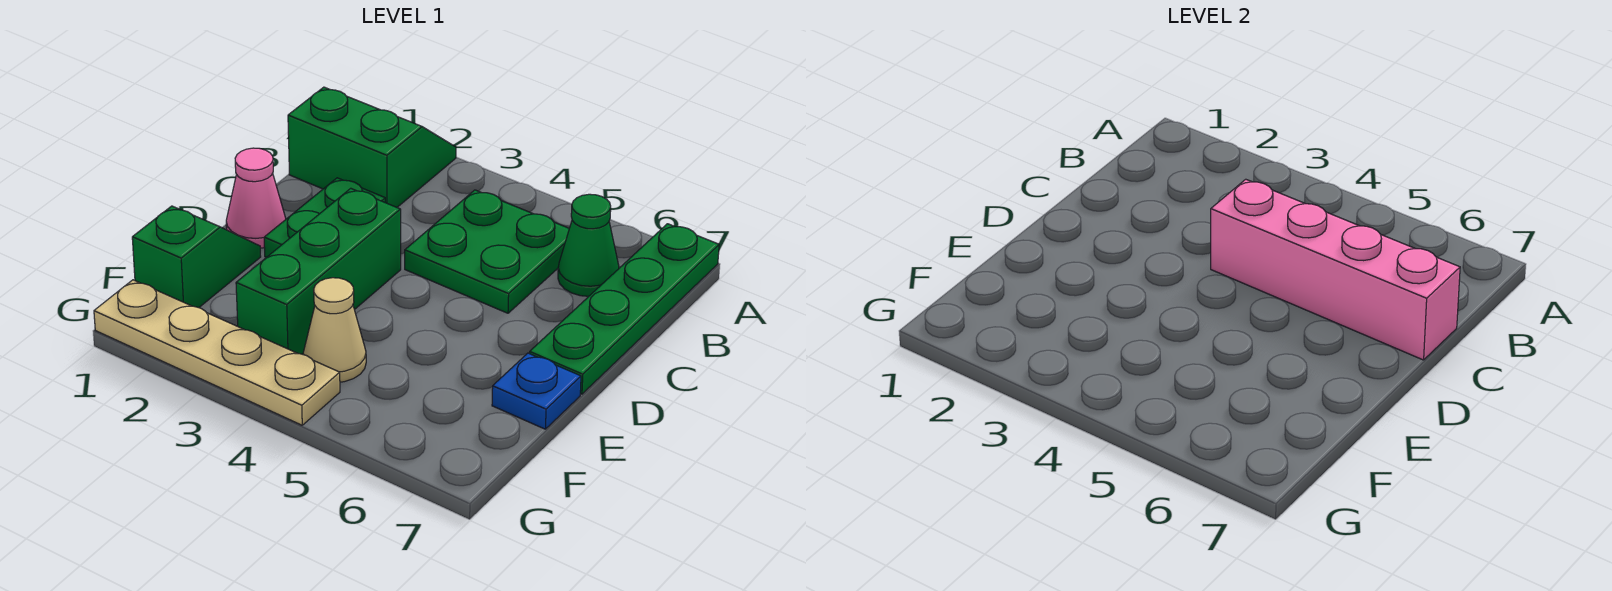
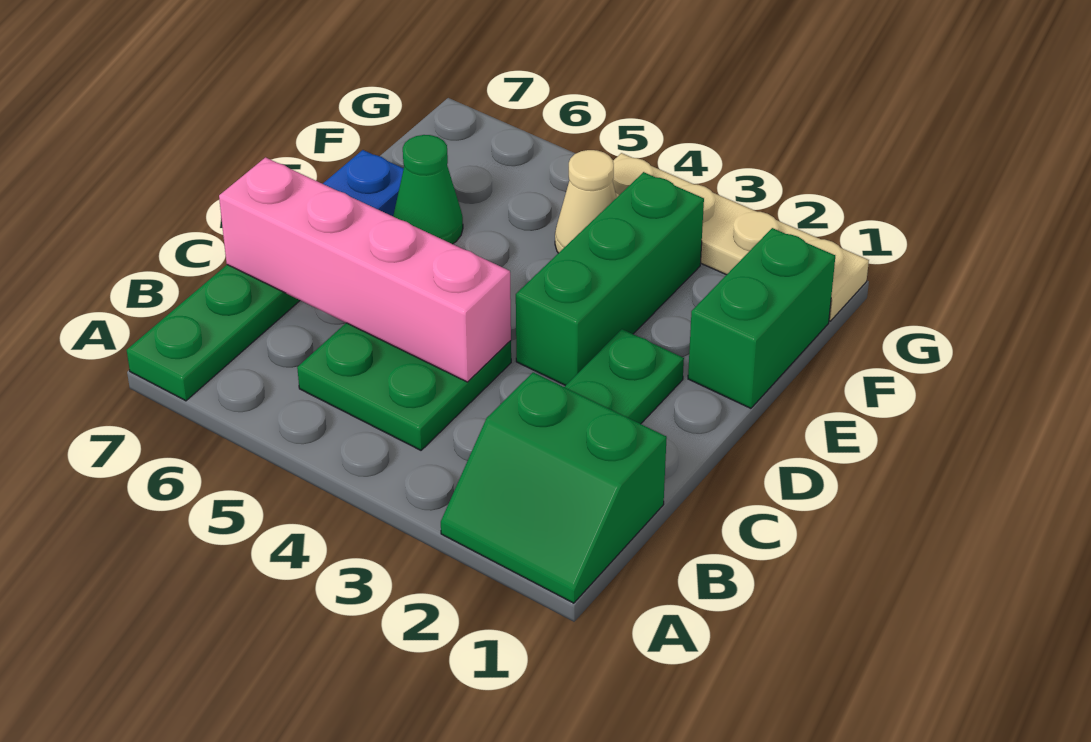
green cone B6 level 1 -> green cone E6 level 1
pink cone D1 level 1 -> none
green slope E1:F1 level 1 top F -> green brick E1:F1 level 1

